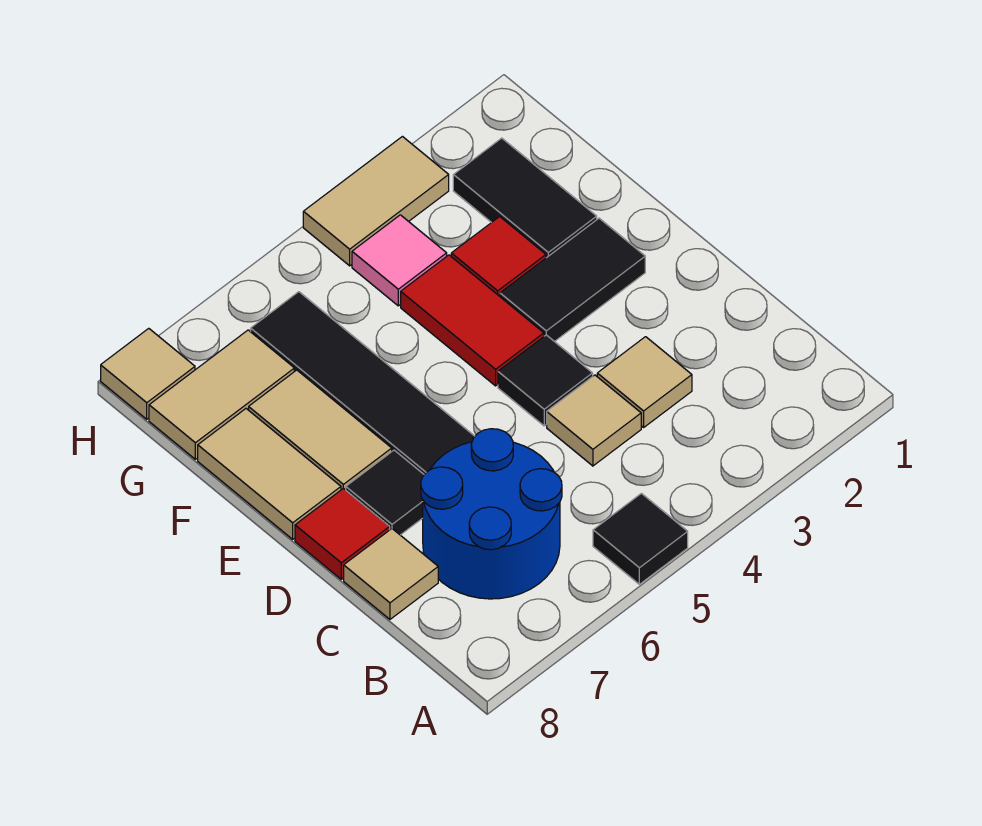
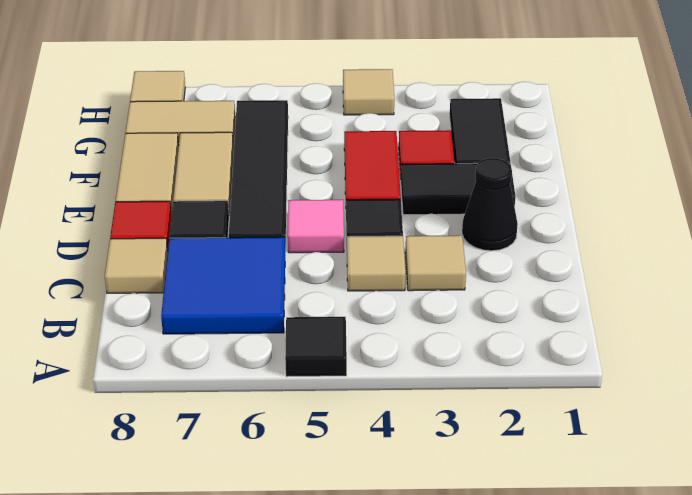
blue round brick B6:C7 level 1 -> blue tile B6:C7 level 1
none -> black cone D2 level 1
pink tile G4 level 1 -> pink tile D5 level 1
tan tile H3:H4 level 1 -> tan tile H4 level 1

